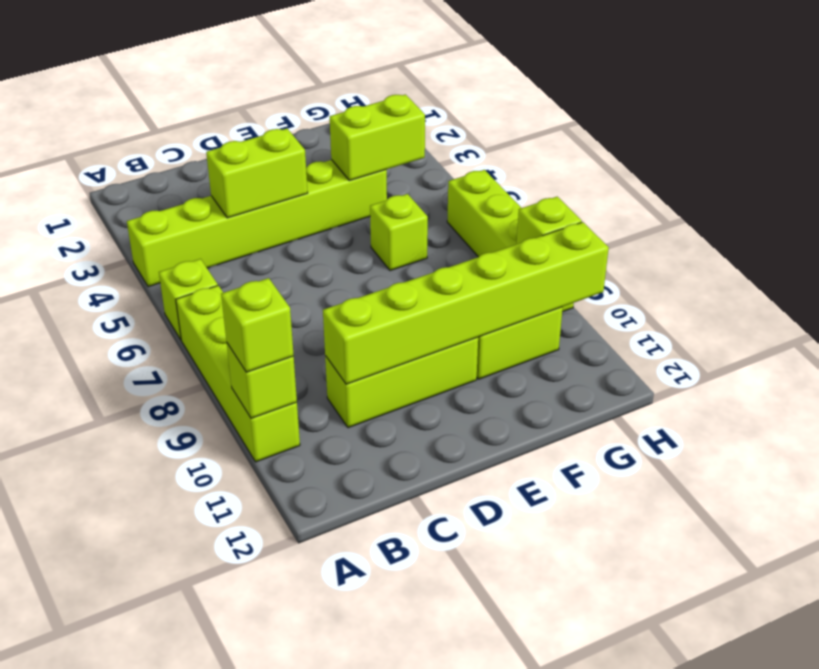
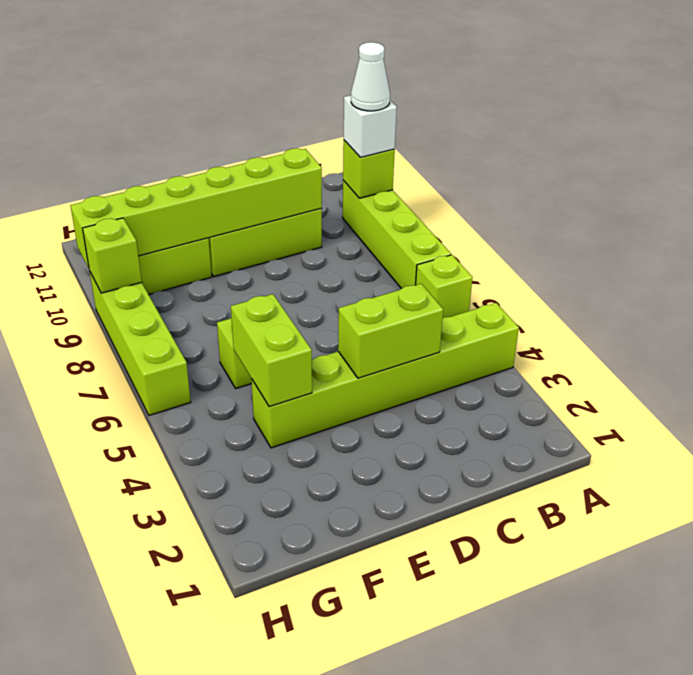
lime brick A10 level 3 -> white brick A10 level 3
none -> white cone A10 level 4
lime brick F4:G4 level 2 -> lime brick F4:F5 level 2

